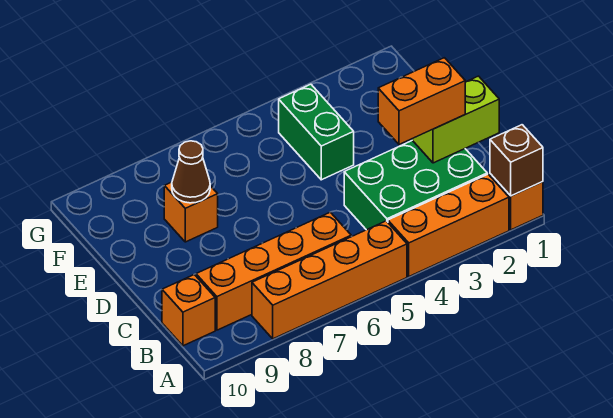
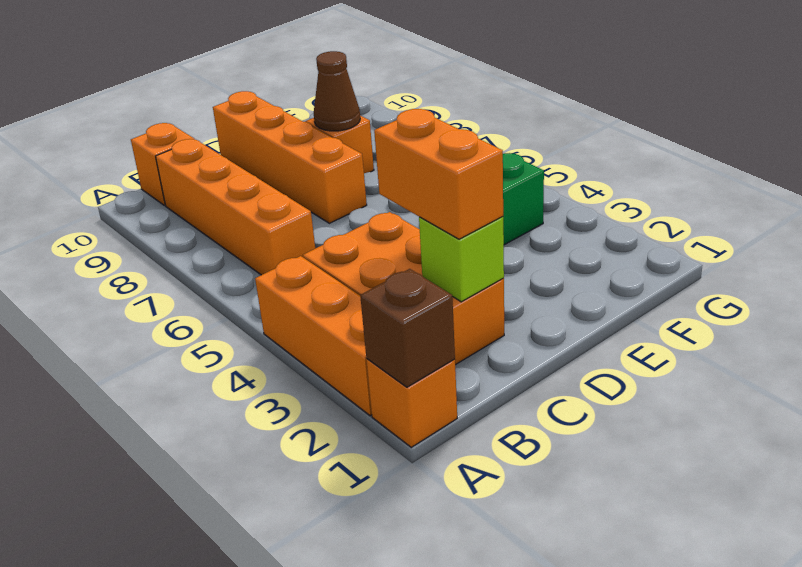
orange brick A5:A8 level 1 -> orange brick D7:D10 level 1
green brick B2:C4 level 1 -> orange brick B2:C4 level 1
lime brick C1:C2 level 2 -> lime brick C2 level 2

